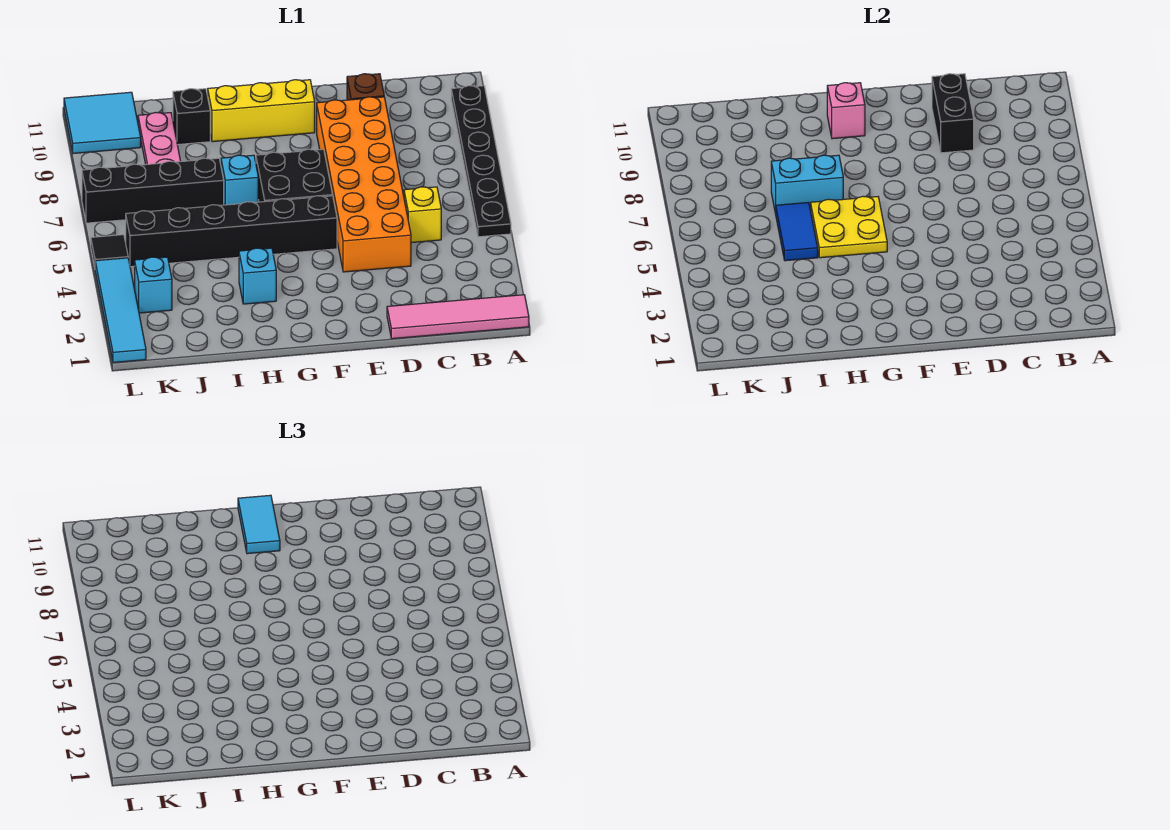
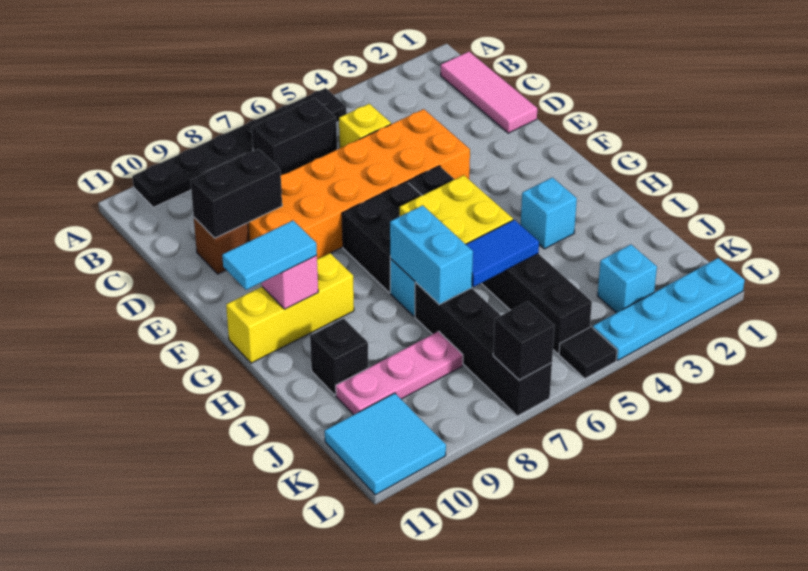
pink tile A1:D1 level 1 -> pink tile B1:D1 level 1
none -> black brick B6:B7 level 1
yellow brick F10:H10 level 1 -> yellow brick G9:G11 level 1
cyan tile L1:L4 level 1 -> cyan plate L1:L4 level 1
none -> black brick L7 level 2

